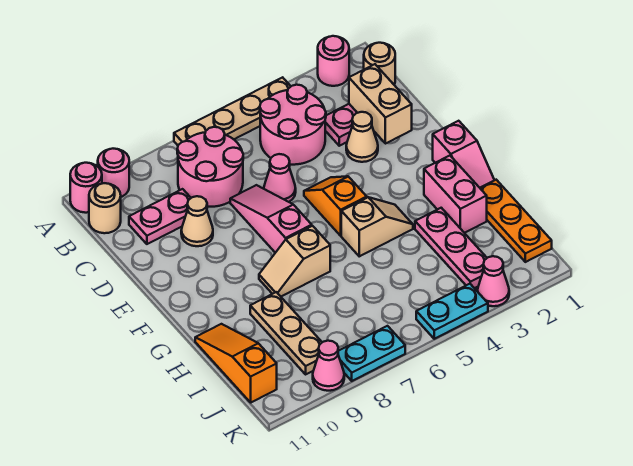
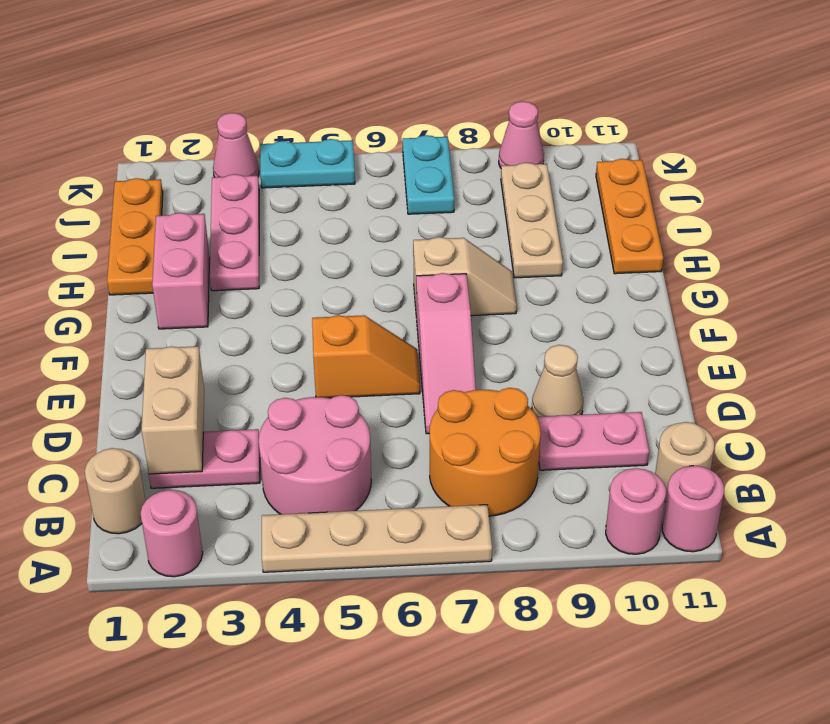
pink round brick B7:C8 level 1 -> orange round brick B7:C8 level 1
tan cone D3 level 1 -> none
pink cone D6 level 1 -> none
orange slope E5:F5 level 1 top F -> orange slope E5:E6 level 1 top 5
pink slope F1:G1 level 1 top F -> none
tan slope G4:G5 level 1 top 5 -> none
orange slope H11:J11 level 1 top J -> orange plate H11:J11 level 1
cyan plate K7:K8 level 1 -> cyan plate J7:K7 level 1

